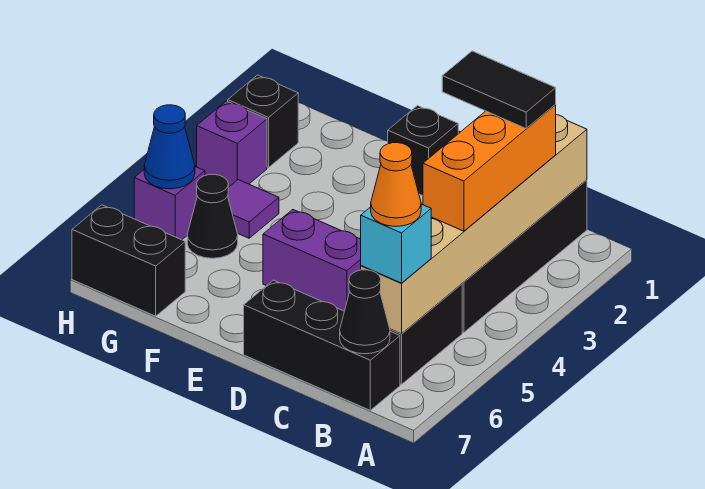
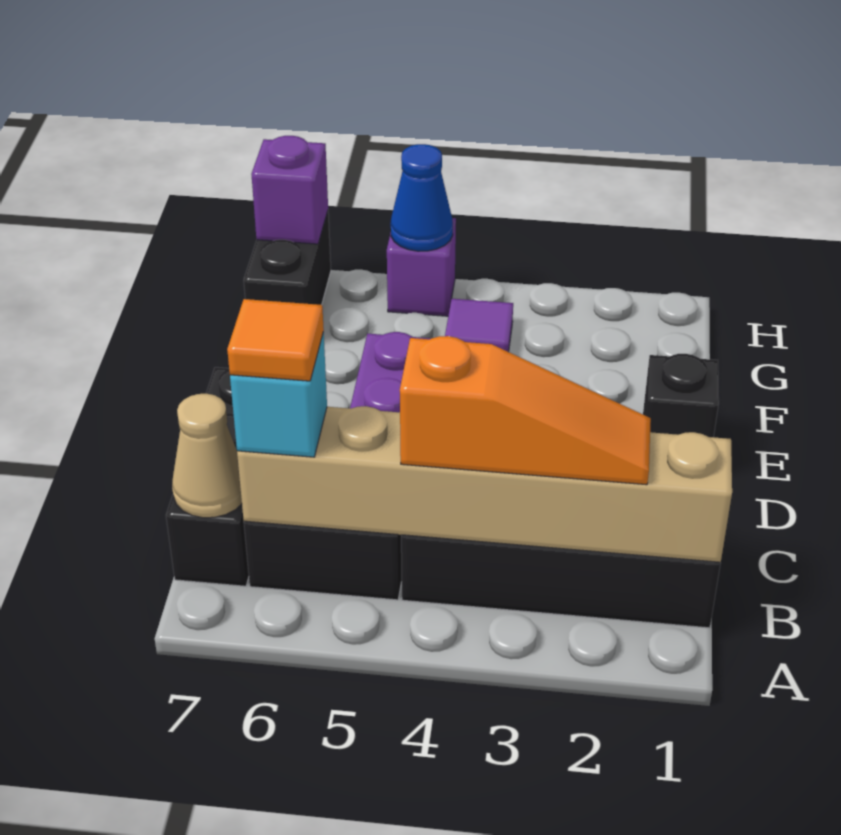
orange brick B2:B4 level 3 -> orange slope B2:B4 level 3 top 4
black tile B2:C2 level 4 -> none
orange cone B6 level 4 -> orange tile B6 level 4
black cone B7 level 2 -> tan cone B7 level 2
black cone G5 level 1 -> none
black brick H2 level 1 -> none
purple brick H3 level 1 -> purple brick H7 level 2

